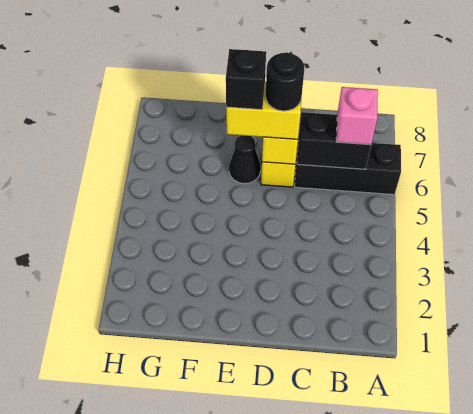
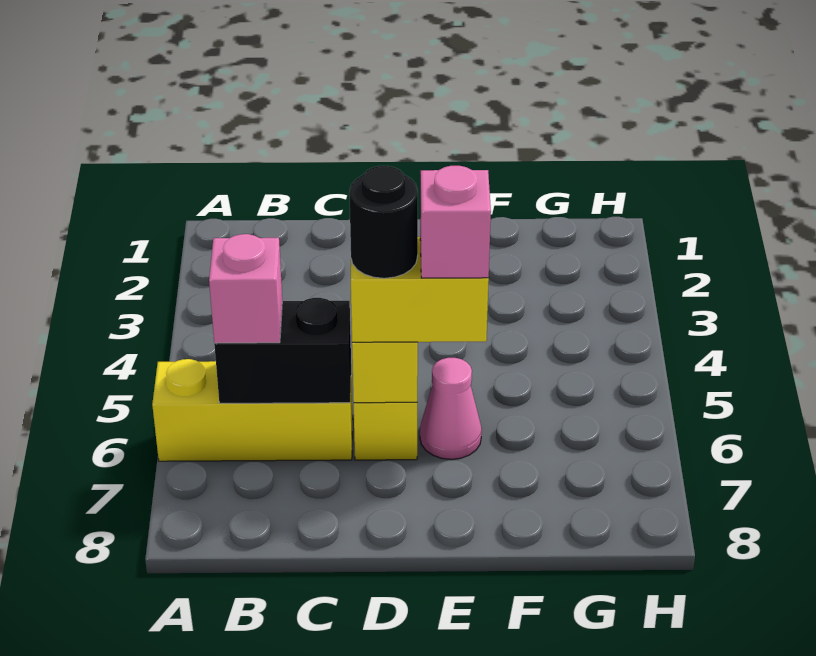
black brick A6:C6 level 1 -> yellow brick A6:C6 level 1
black cone E6 level 1 -> pink cone E6 level 1
black brick E6 level 4 -> pink brick E6 level 4

